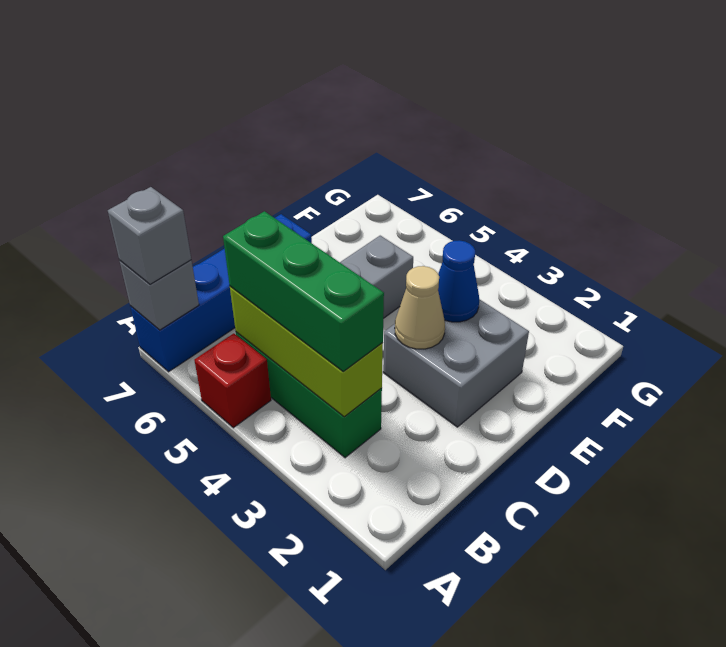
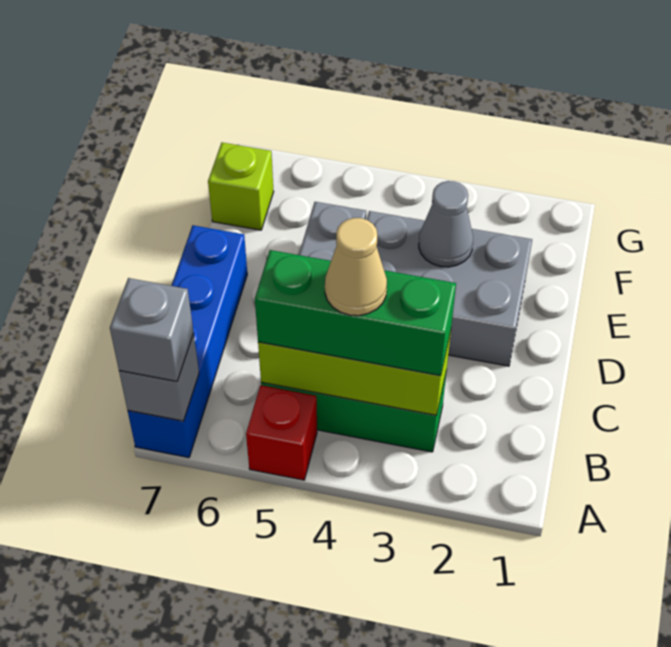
grey brick D2:E3 level 1 -> grey brick D2:E4 level 1
tan cone D3 level 2 -> tan cone B4 level 4
blue cone E3 level 2 -> grey cone E3 level 2
none -> lime brick F7 level 1

